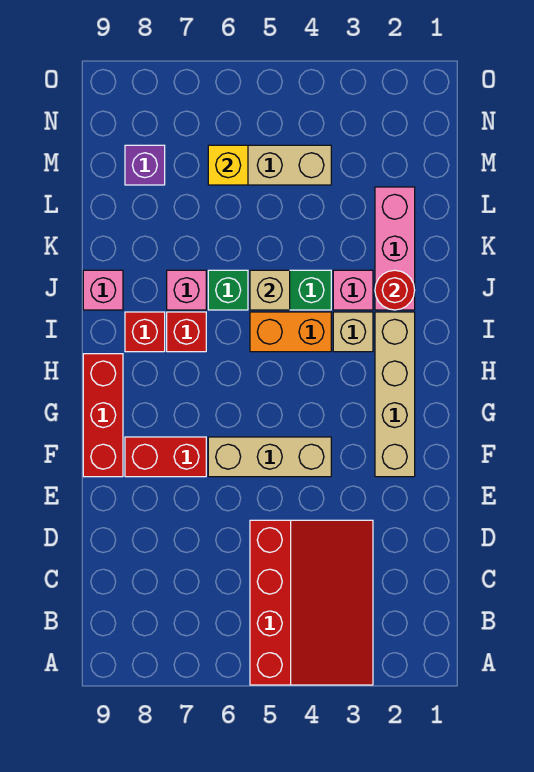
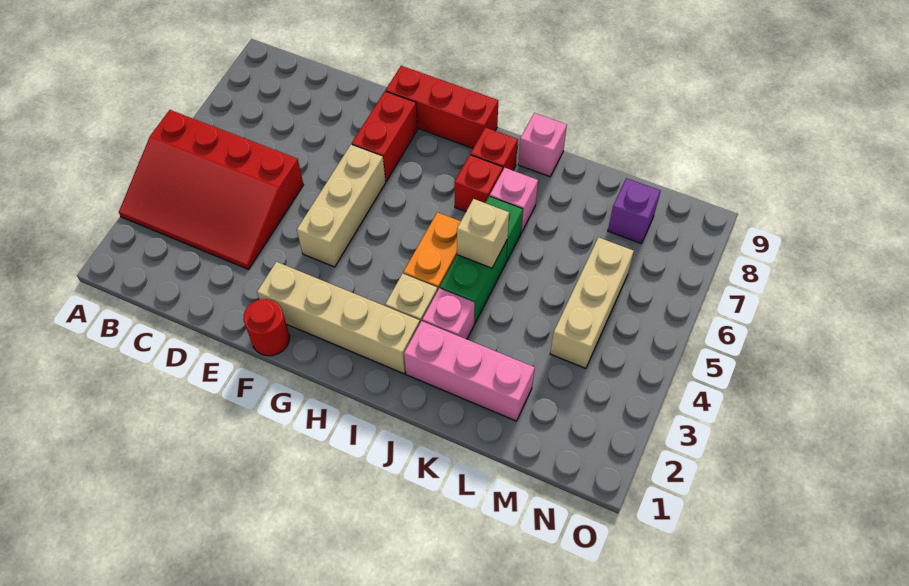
red round brick J2 level 2 -> red round brick F1 level 1
yellow brick M6 level 2 -> none

